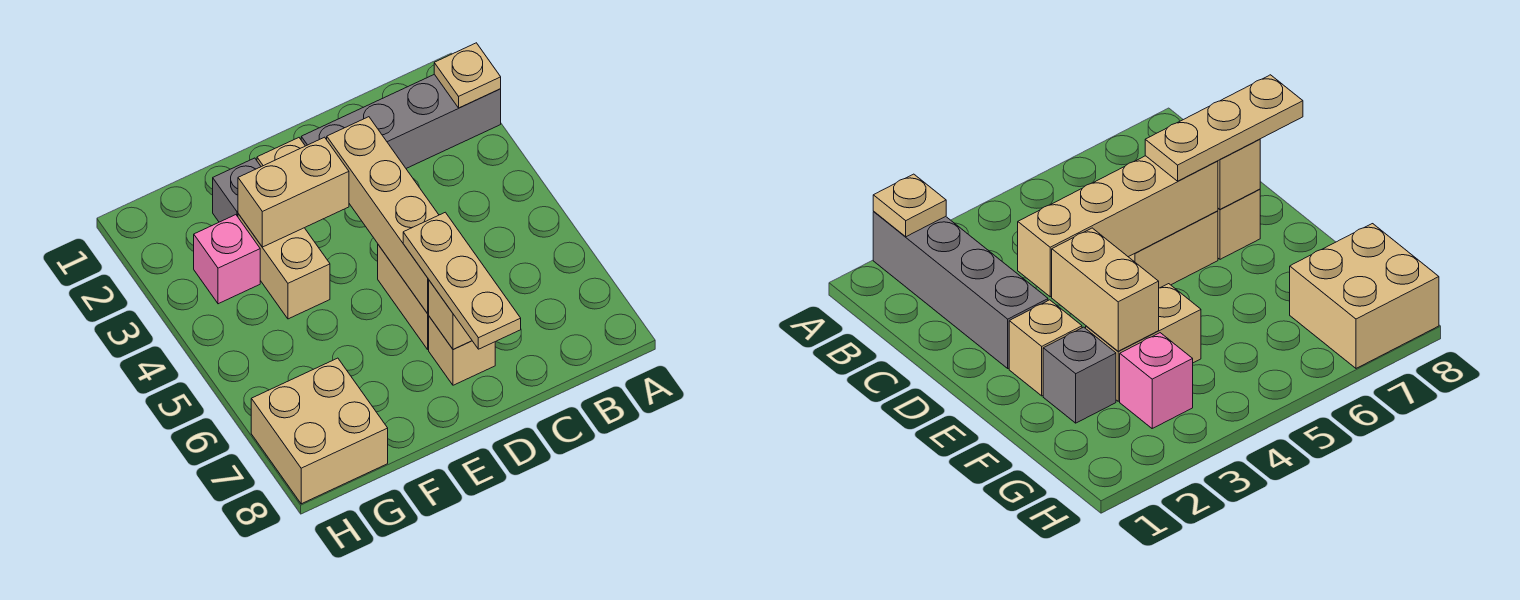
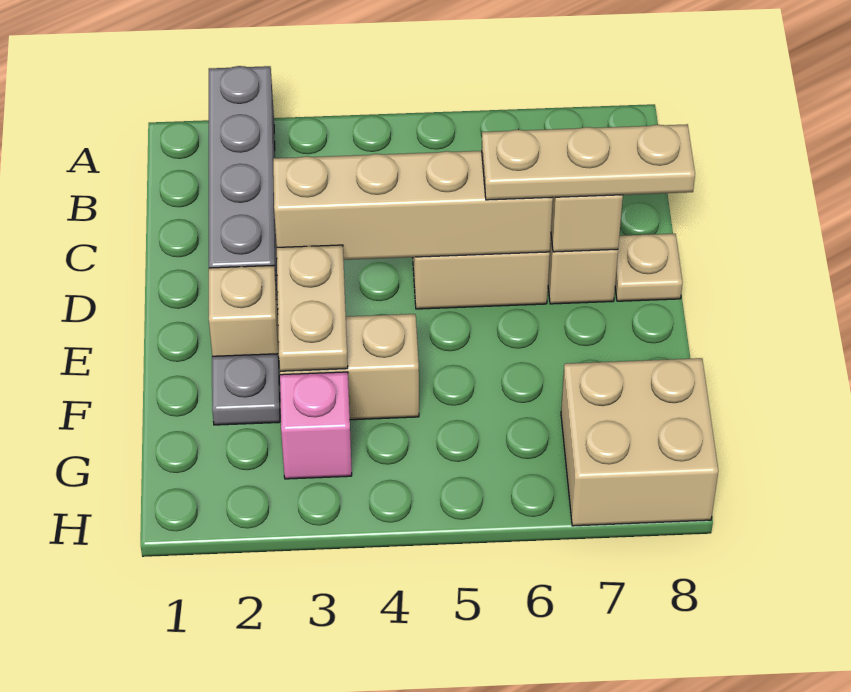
tan plate A2 level 2 -> tan plate D8 level 1
tan brick E3:F3 level 2 -> tan plate E3:F3 level 2
grey brick F2 level 1 -> grey plate F2 level 1

